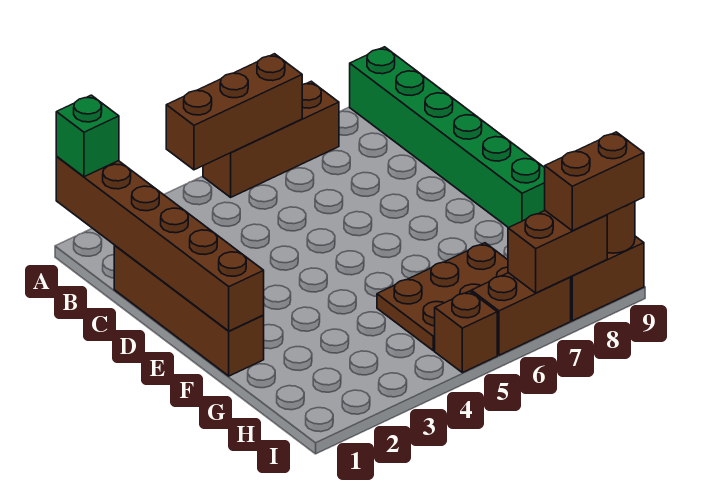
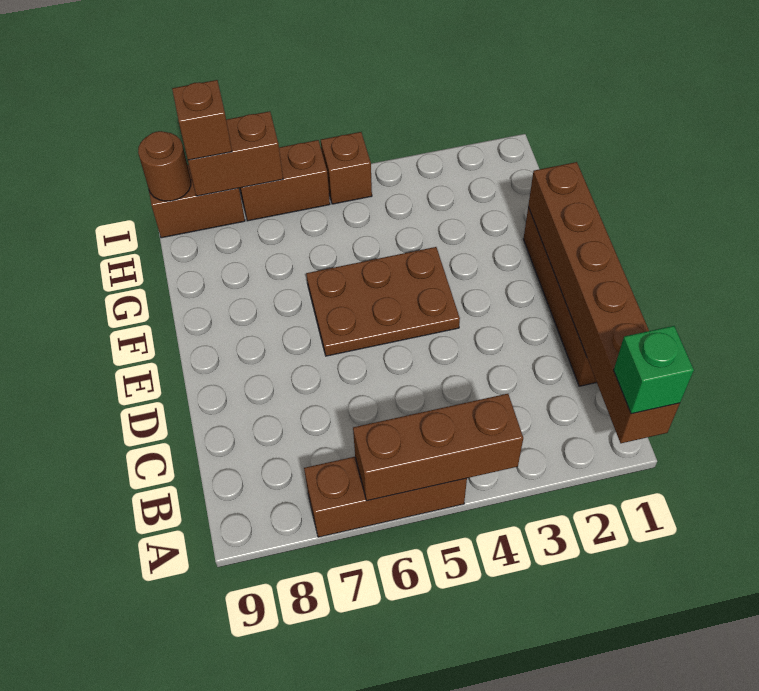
green brick A9:F9 level 1 -> none
brown plate G5:H7 level 1 -> brown plate E4:F6 level 1
brown brick I8:I9 level 3 -> brown brick I8 level 3

